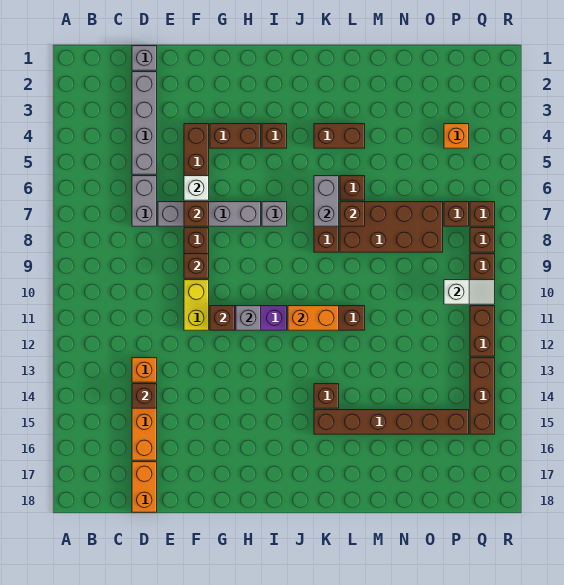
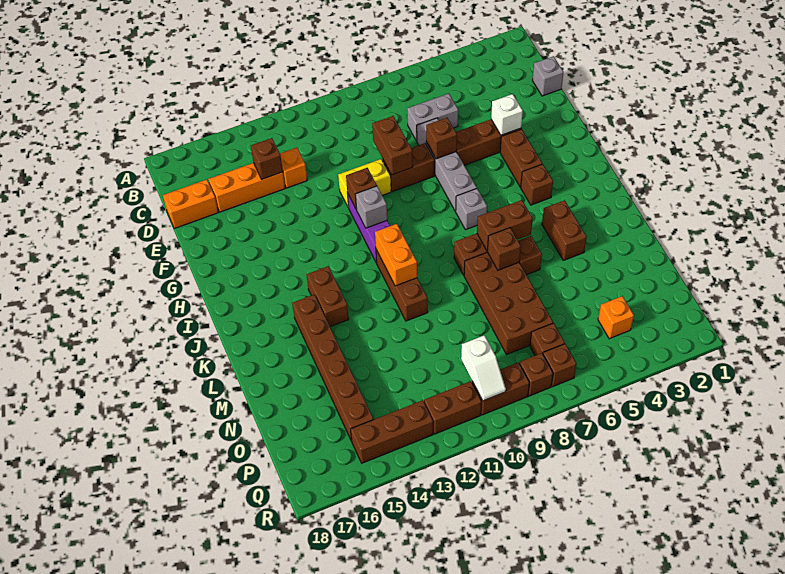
grey brick D2:D5 level 1 -> none
white brick F6 level 2 -> white brick F4 level 2
brown brick F9 level 2 -> brown brick E9:F9 level 2
grey brick K6:K7 level 2 -> brown brick K6:K7 level 2
brown brick K14 level 1 -> brown brick J14:K14 level 1

